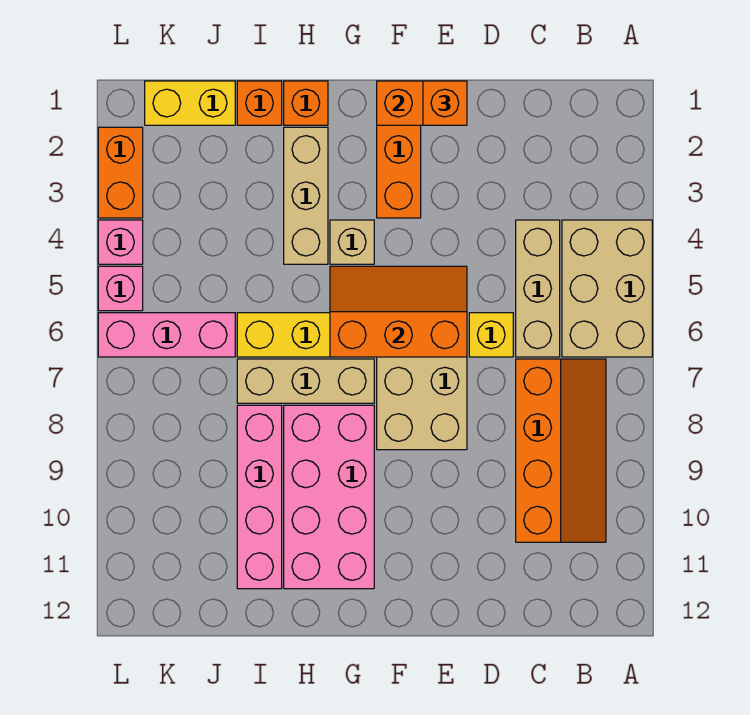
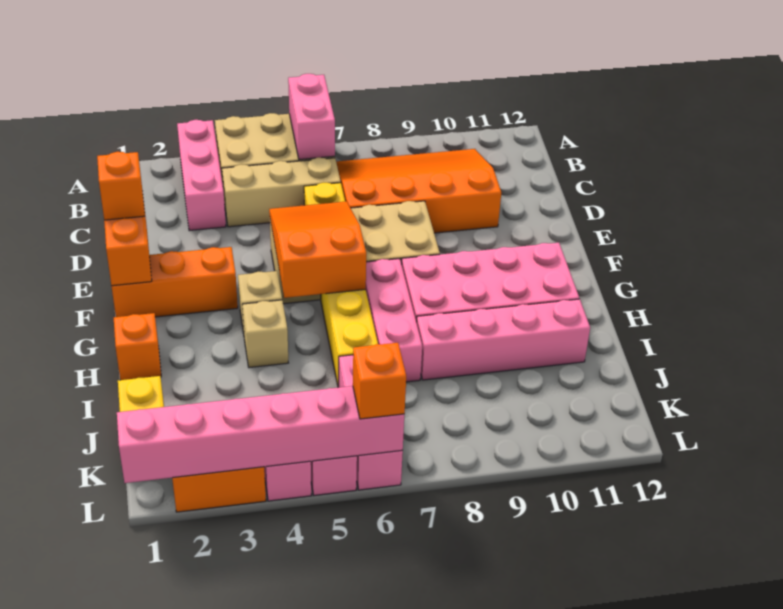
none -> pink brick A3:C3 level 1
none -> pink brick A6:B6 level 2
orange slope B7:C10 level 1 top C -> orange slope B7:D10 level 1 top D
orange slope E5:G6 level 2 top 6 -> orange slope E5:G6 level 2 top G
tan brick G7:I7 level 1 -> pink brick G7:I7 level 1
tan brick H2:H4 level 1 -> tan brick H4 level 1
orange brick I1 level 1 -> orange brick L6 level 3
none -> pink brick L1:L6 level 2

